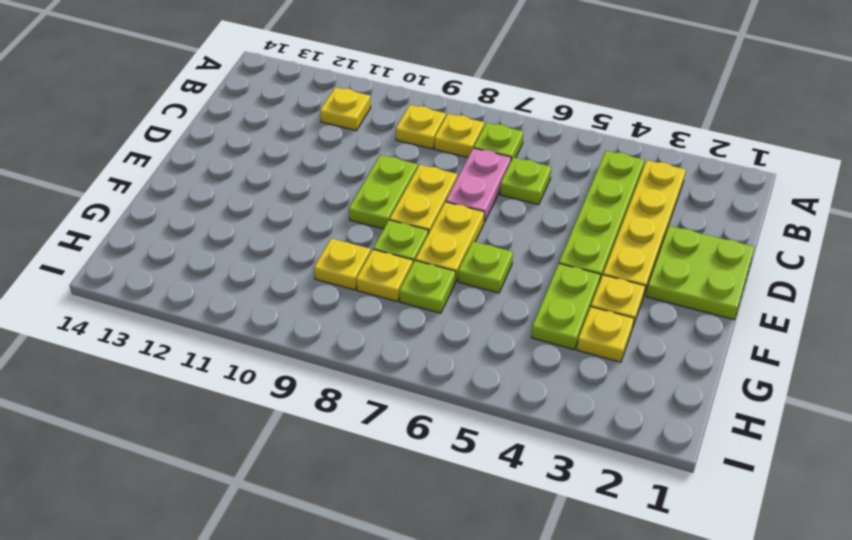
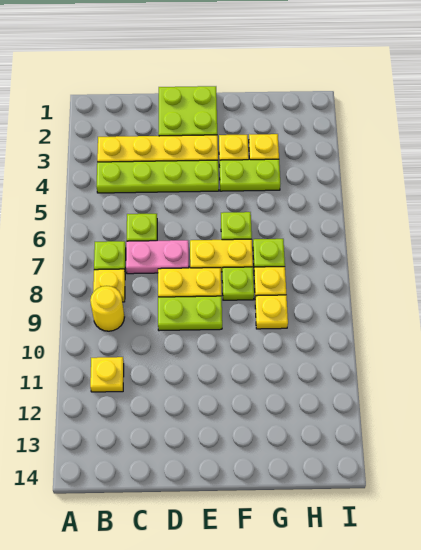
yellow plate B9 level 1 -> yellow round brick B9 level 1

